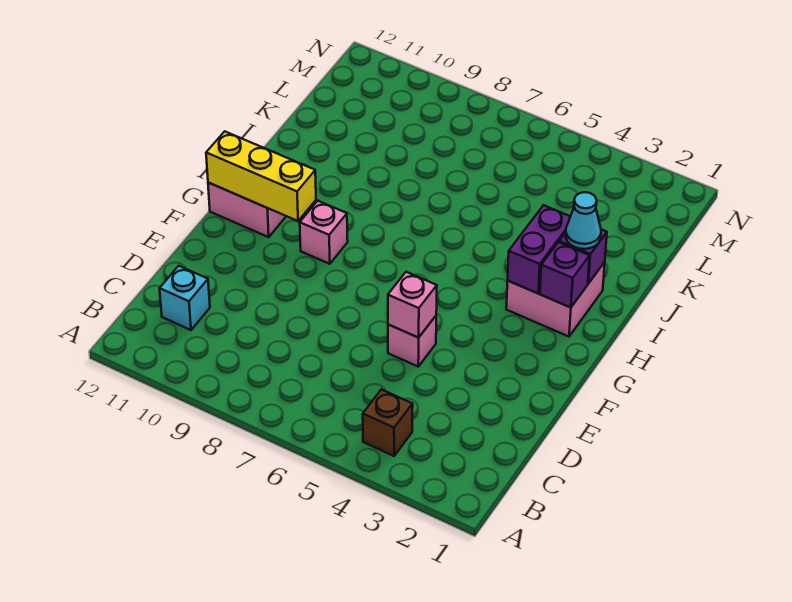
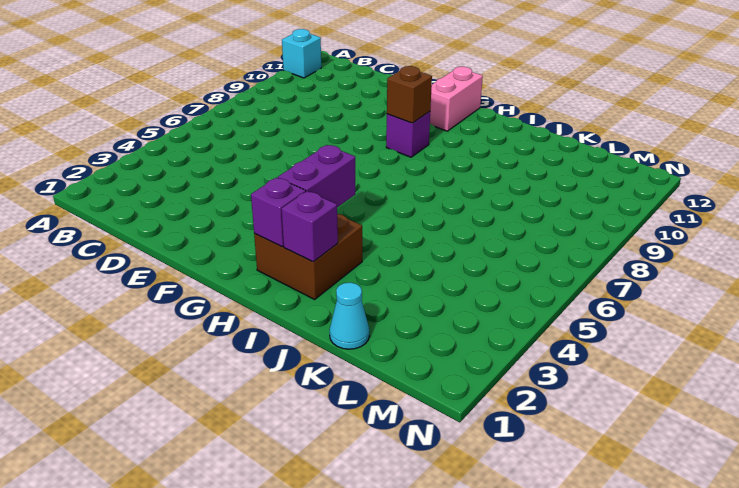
brown brick B4 level 1 -> brown brick G9 level 2
cyan brick C11 level 1 -> cyan brick A11 level 1
pink brick E5 level 1 -> none
pink brick E5 level 2 -> none
pink brick G9 level 1 -> purple brick G9 level 1
yellow brick G10:G12 level 2 -> none
pink brick H2:I3 level 1 -> brown brick H2:I3 level 1
purple brick H3:I3 level 2 -> purple brick H3:H4 level 2
cyan cone I2 level 3 -> cyan cone K1 level 1

